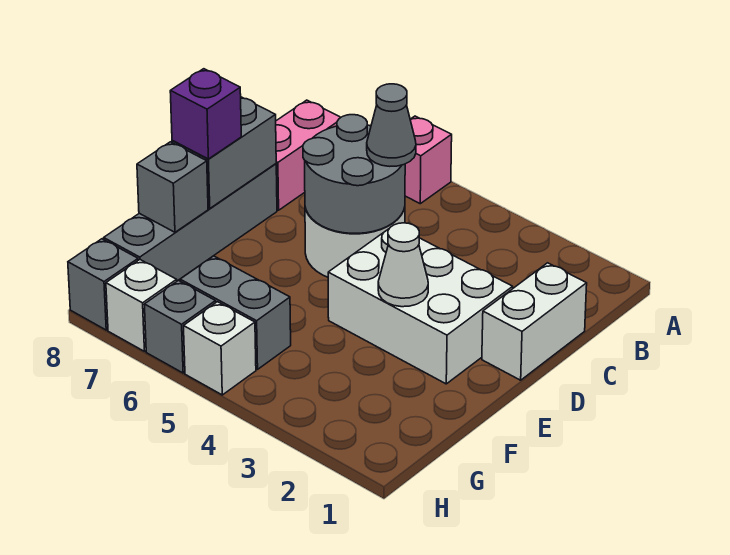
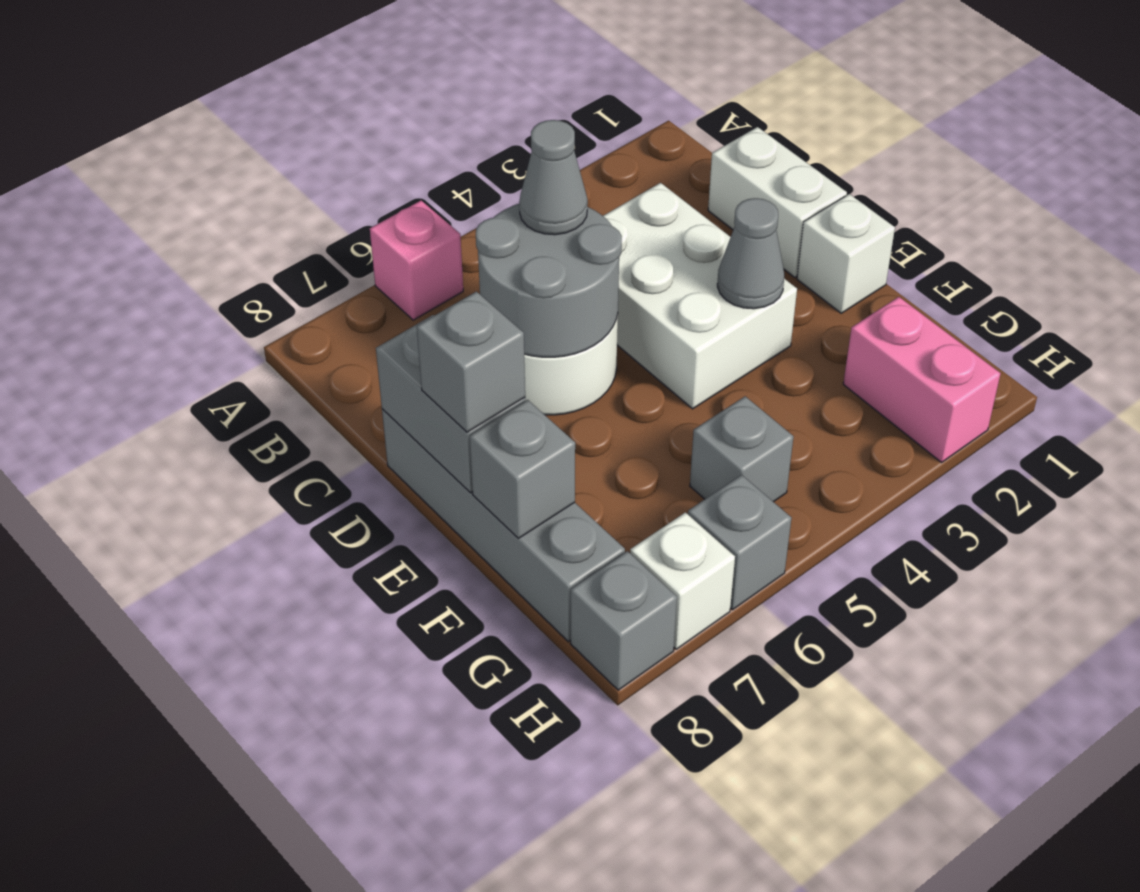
pink brick B8:C8 level 1 -> pink brick G2:H2 level 1
white brick D2:E4 level 1 -> white brick C3:E4 level 1
white cone E3 level 2 -> grey cone E3 level 2
purple brick E8 level 3 -> grey brick E8 level 3
grey brick G5:G6 level 1 -> grey brick G5 level 1
white brick H5 level 1 -> white brick E1 level 1

